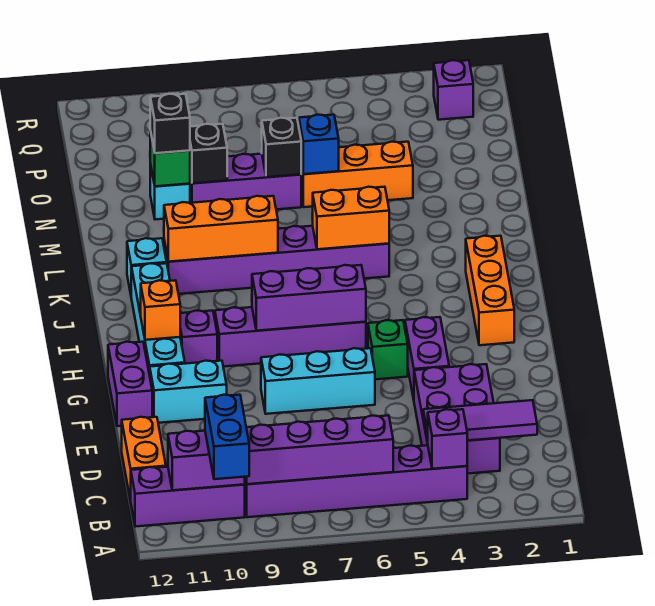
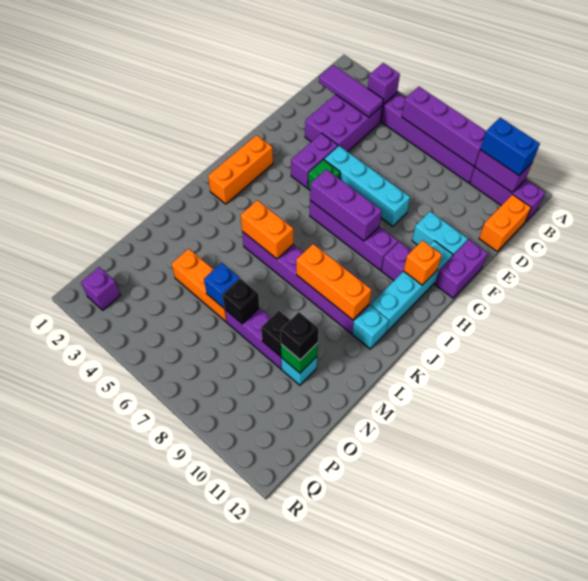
blue brick A10:B10 level 3 -> blue brick B10:B11 level 3
cyan brick F6:F8 level 1 -> cyan brick F5:F8 level 1

